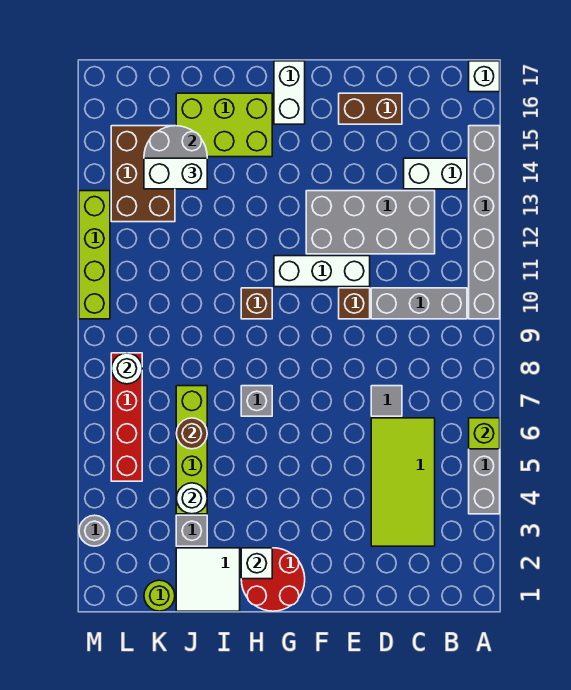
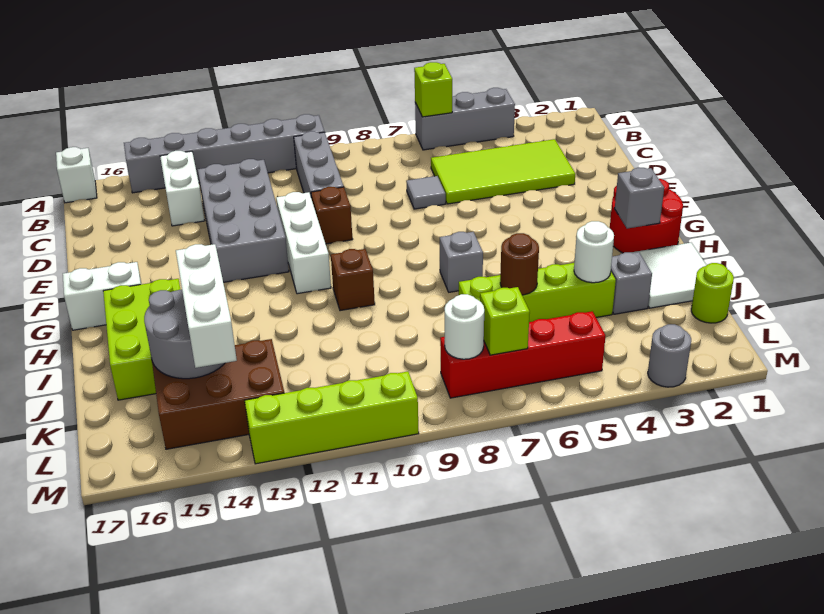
brown brick D16:E16 level 1 -> none
white brick H2 level 2 -> grey brick H2 level 2
white brick J14:K14 level 3 -> white brick J14:L14 level 3
none -> lime brick L7 level 2

